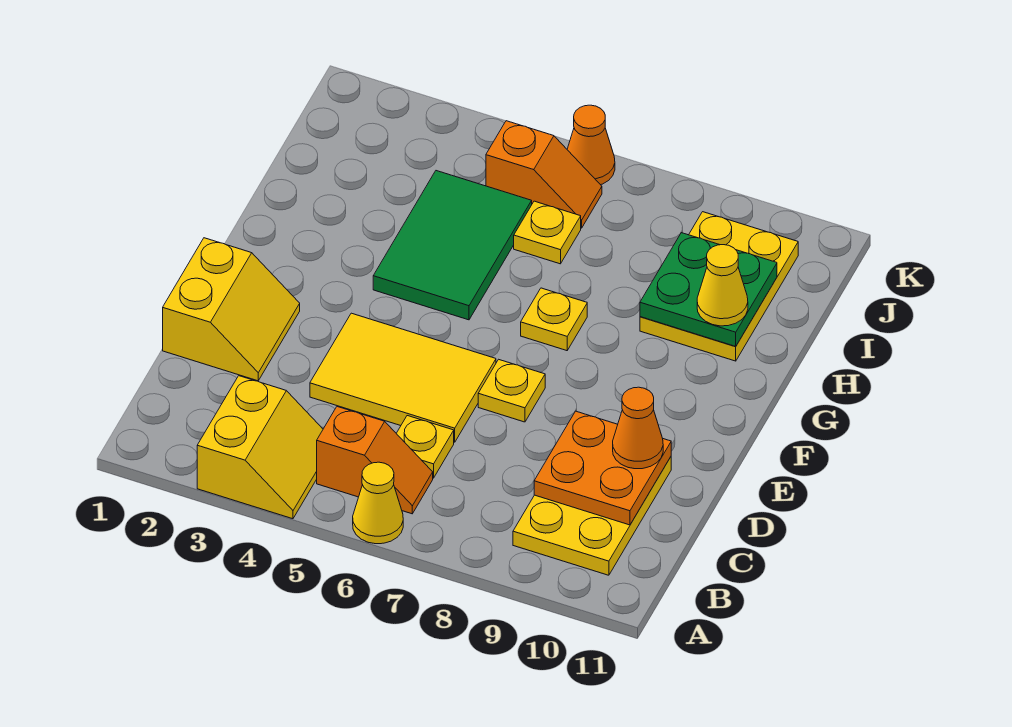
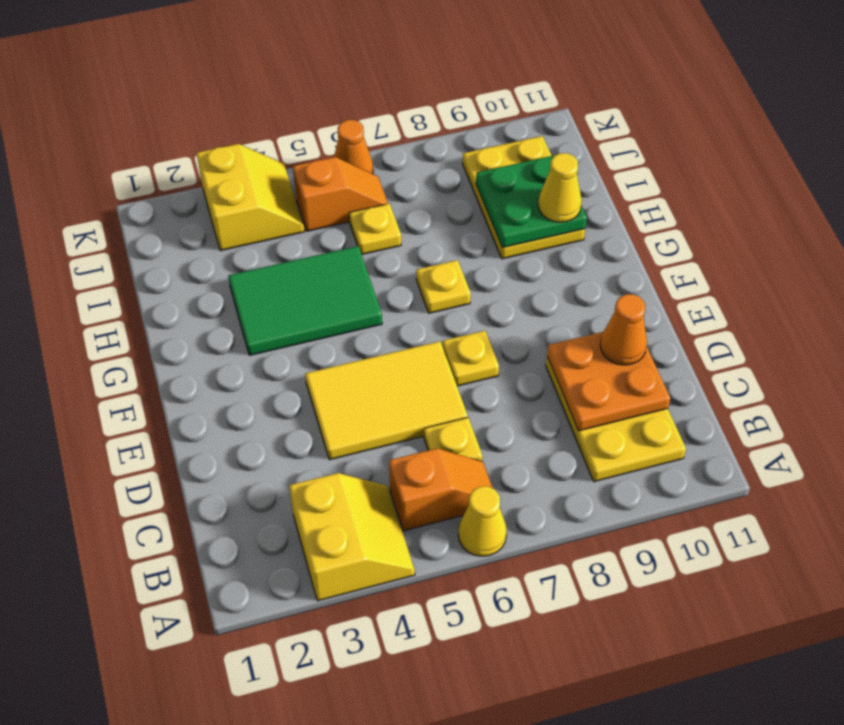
yellow slope D1:E2 level 1 top 1 -> yellow slope J3:K4 level 1 top 3
green tile G4:I5 level 1 -> green tile G3:H5 level 1

